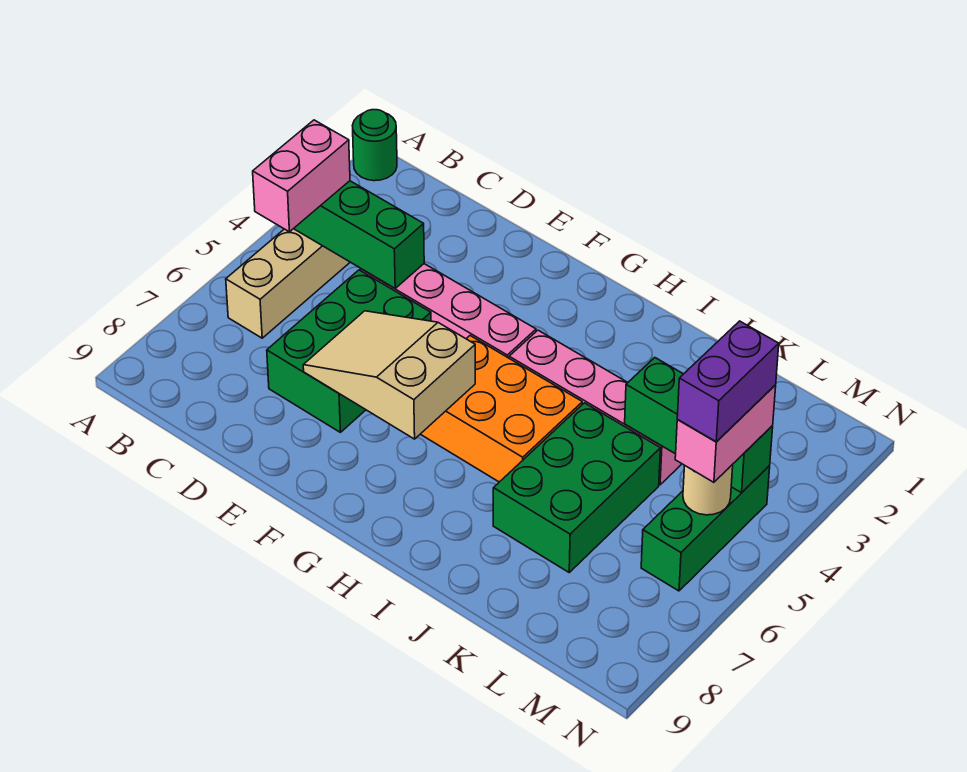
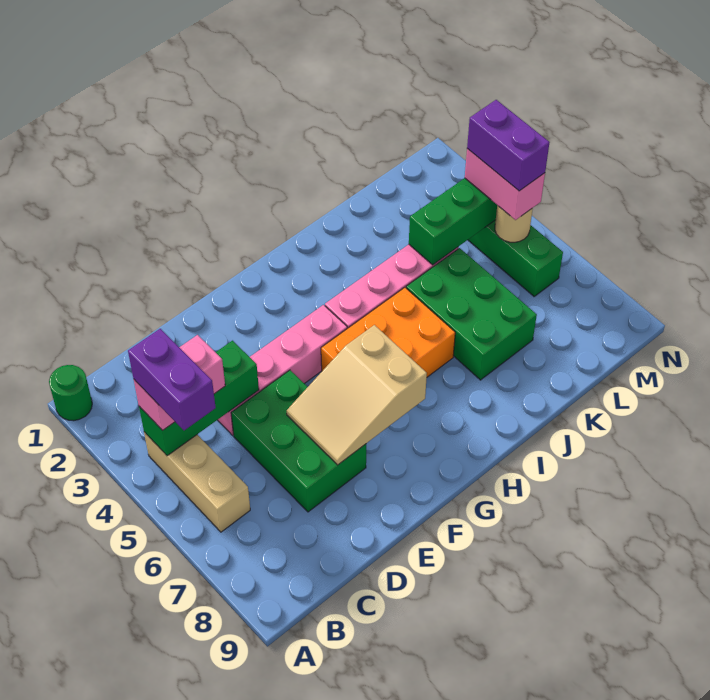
pink brick B4:B5 level 3 -> pink brick B4:C4 level 3
none -> purple brick B4:B5 level 4

